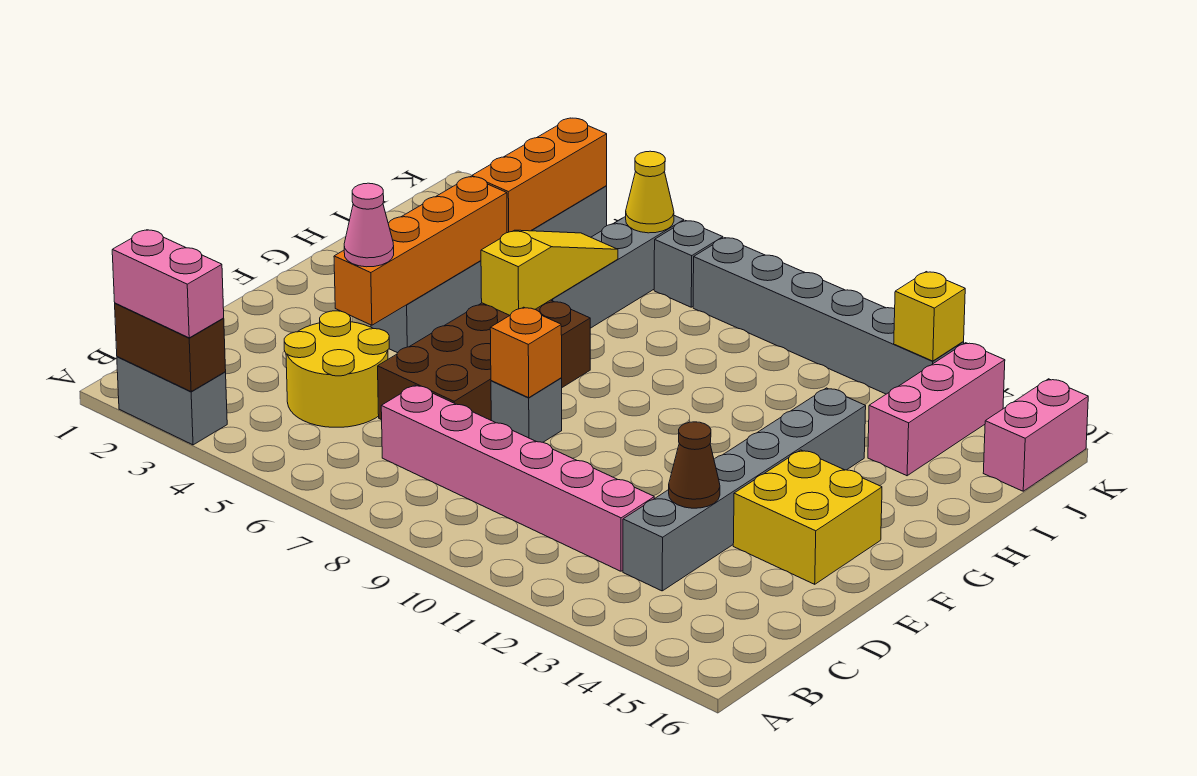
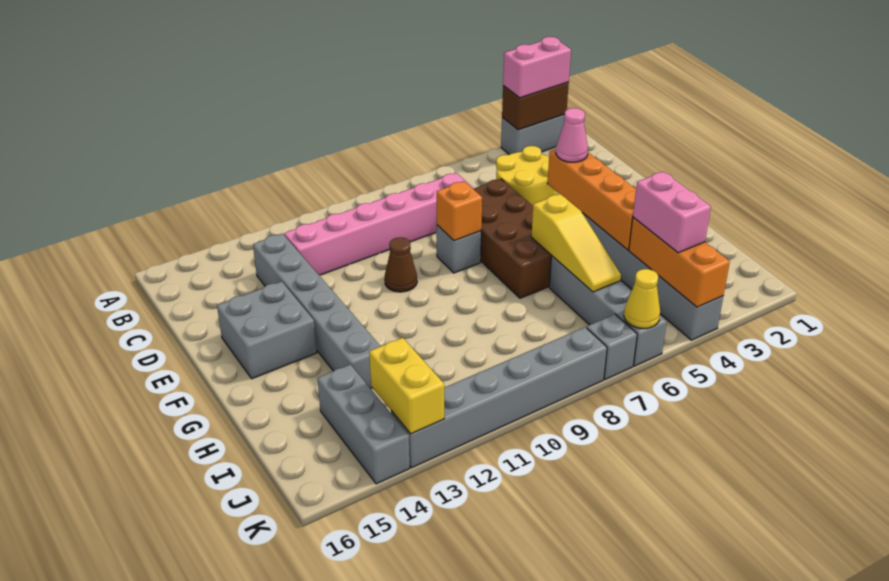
brown cone D13 level 2 -> brown cone E10 level 1
yellow brick E14:F15 level 1 -> grey brick E14:F15 level 1
pink brick I14:K14 level 1 -> grey brick I14:K14 level 1
pink brick J16:K16 level 1 -> pink brick I4:J4 level 3
yellow brick K13 level 2 -> yellow brick J13:K13 level 2

